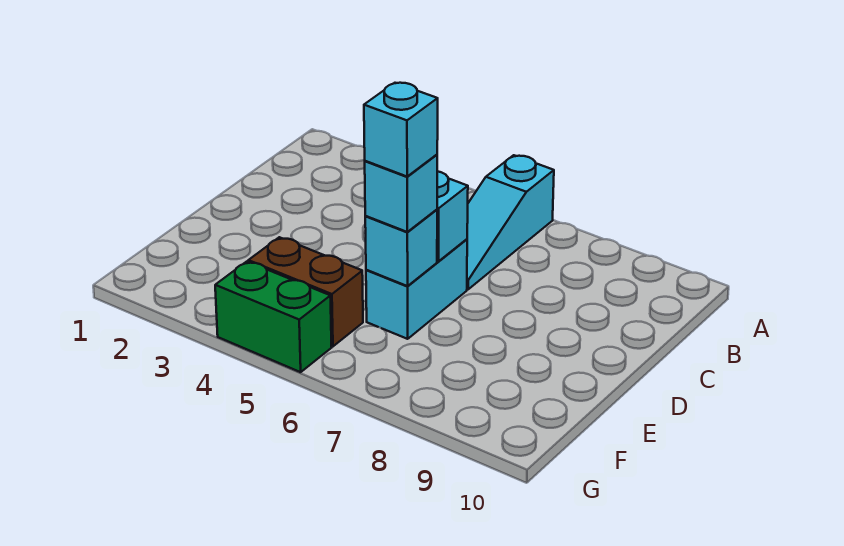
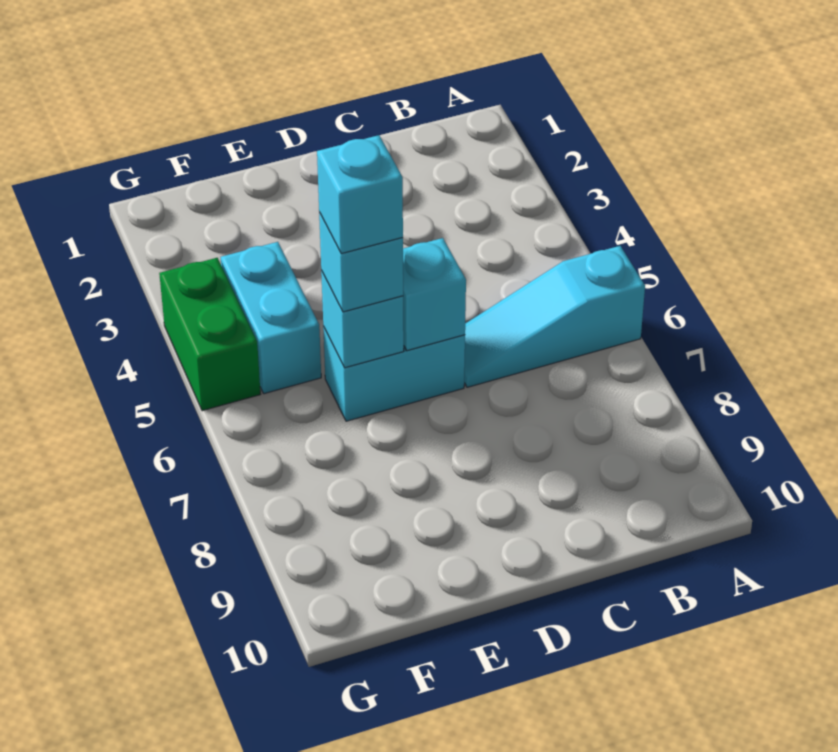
brown brick F4:F5 level 1 -> cyan brick F4:F5 level 1

